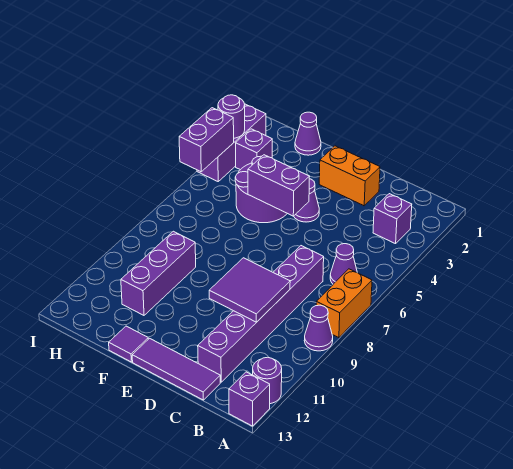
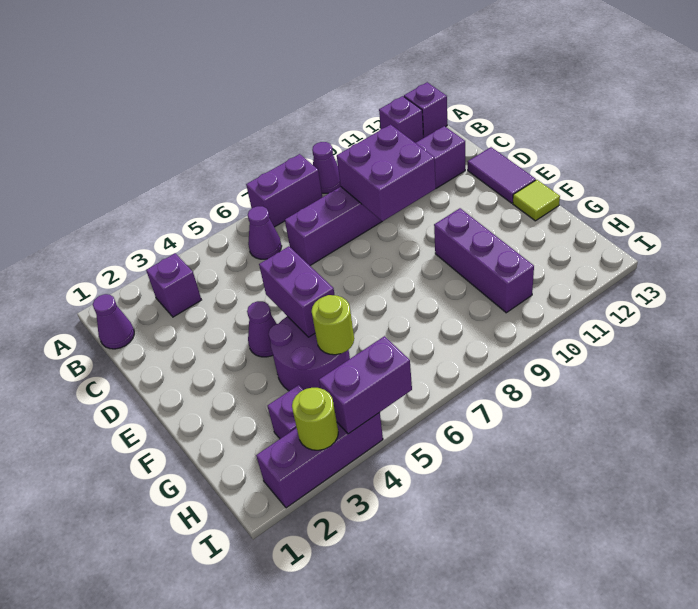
orange brick A7:A8 level 1 -> purple brick A7:A8 level 1
purple round brick A12 level 1 -> purple brick A12 level 1
purple tile C9:D10 level 2 -> purple brick C9:D10 level 2
purple tile C13:E13 level 1 -> purple tile D13:E13 level 1
orange brick D2:E2 level 1 -> none
purple tile F13 level 1 -> lime tile F13 level 1
purple cone G1 level 1 -> purple cone B1 level 1
none -> lime round brick G5 level 2
purple brick G9:G11 level 1 -> purple brick F10:H10 level 1
purple round brick I3 level 2 -> lime round brick I3 level 2

